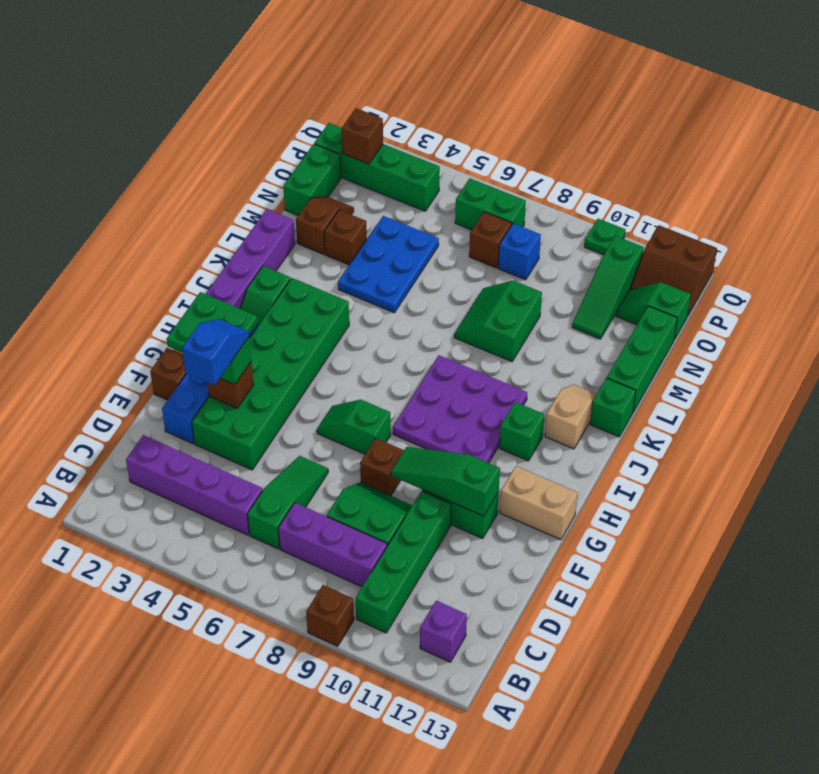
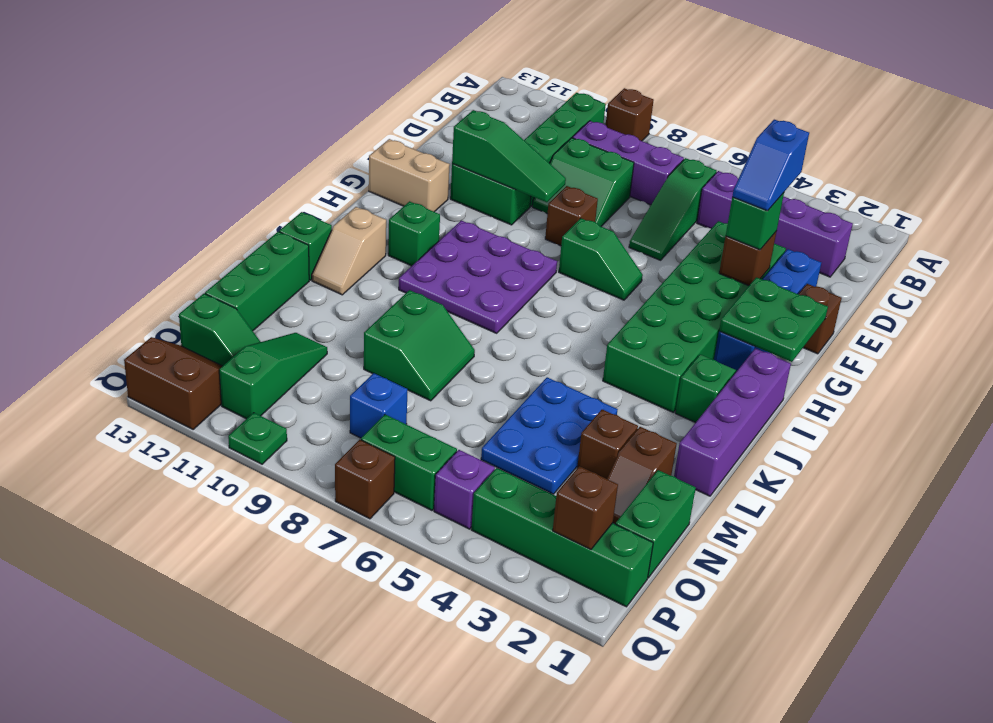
purple brick B12 level 1 -> purple brick P5 level 1
brown brick O7 level 1 -> brown brick Q7 level 1

